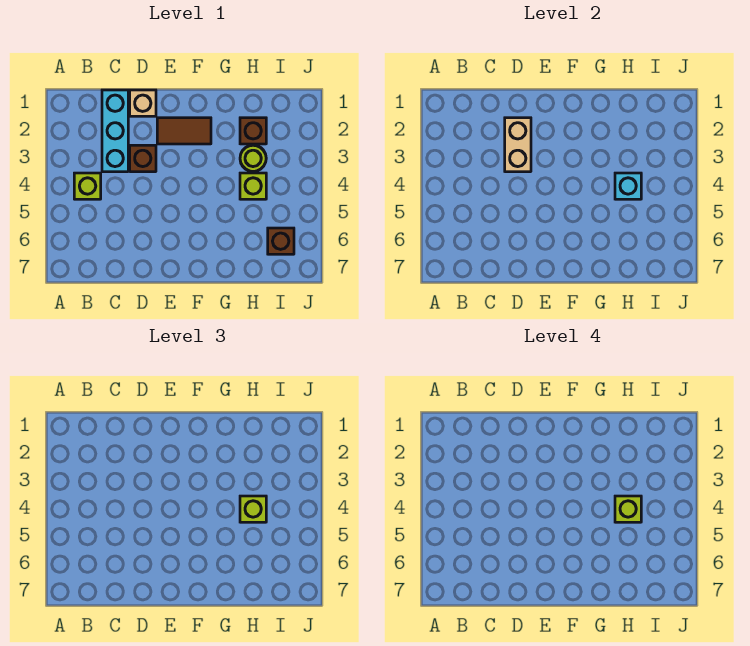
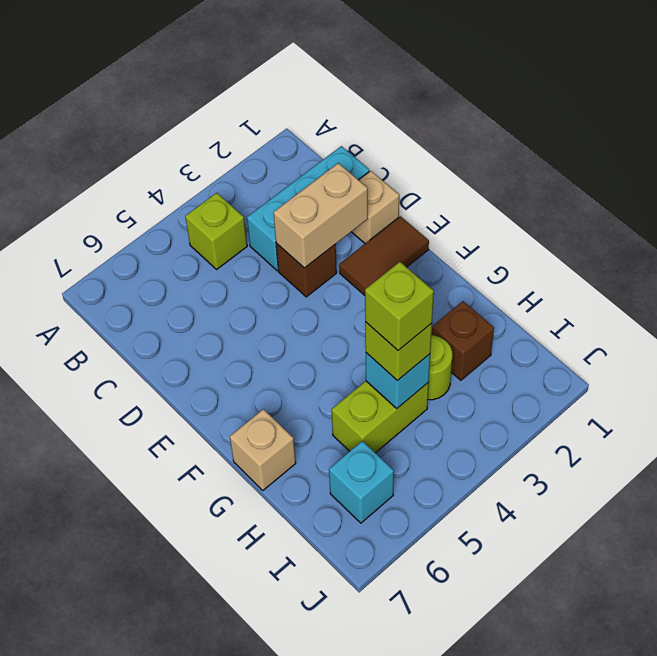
brown tile E2:F2 level 1 -> brown tile E1:E2 level 1
none -> tan brick G7 level 1
lime brick H4 level 1 -> lime brick H4:H5 level 1
brown brick I6 level 1 -> cyan brick I6 level 1

